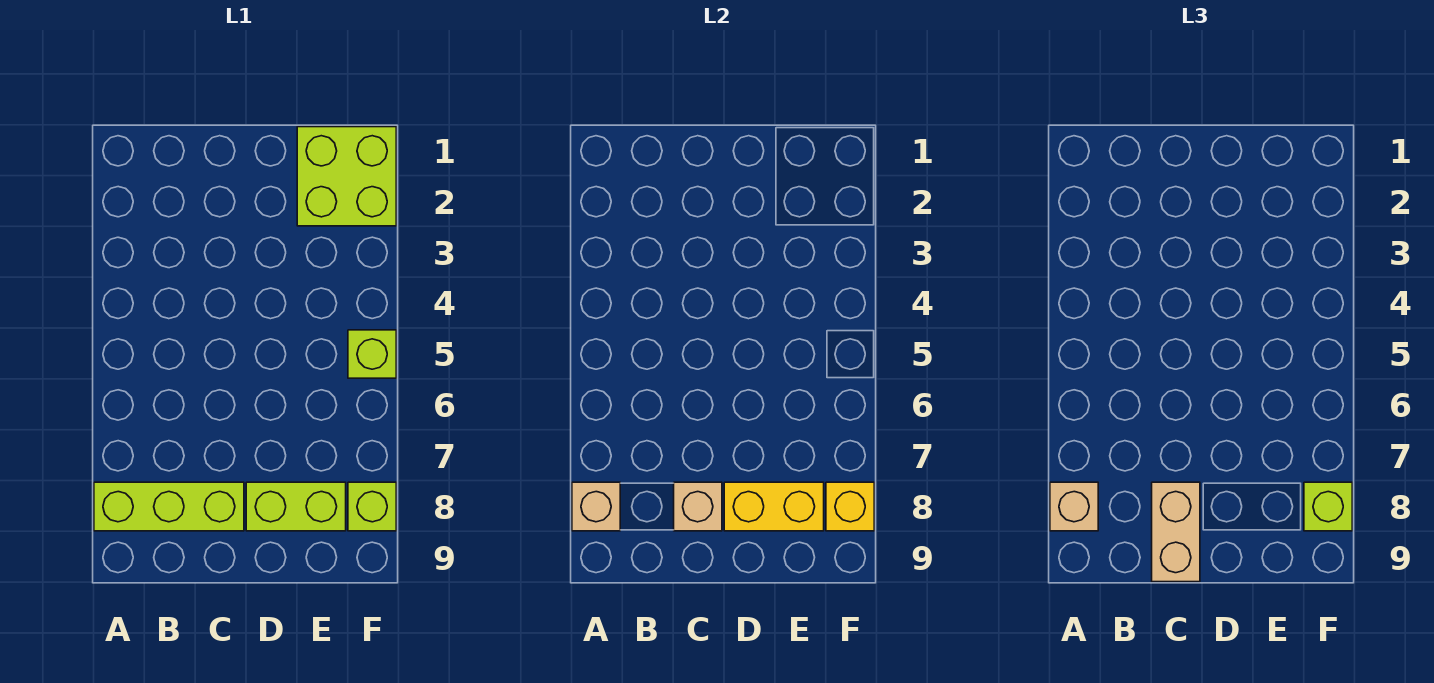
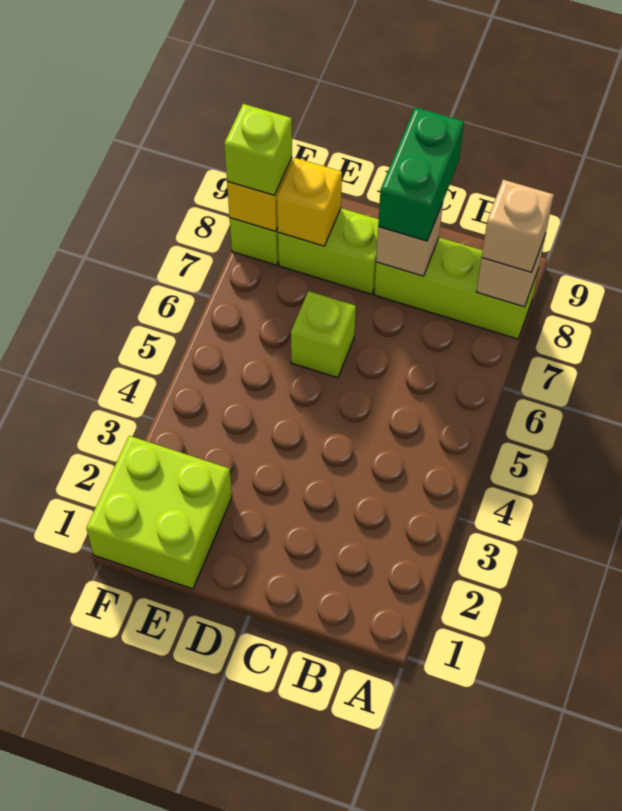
tan brick C8:C9 level 3 -> green brick C8:C9 level 3
yellow brick D8:E8 level 2 -> yellow brick E8 level 2
lime brick F5 level 1 -> lime brick D6 level 1

